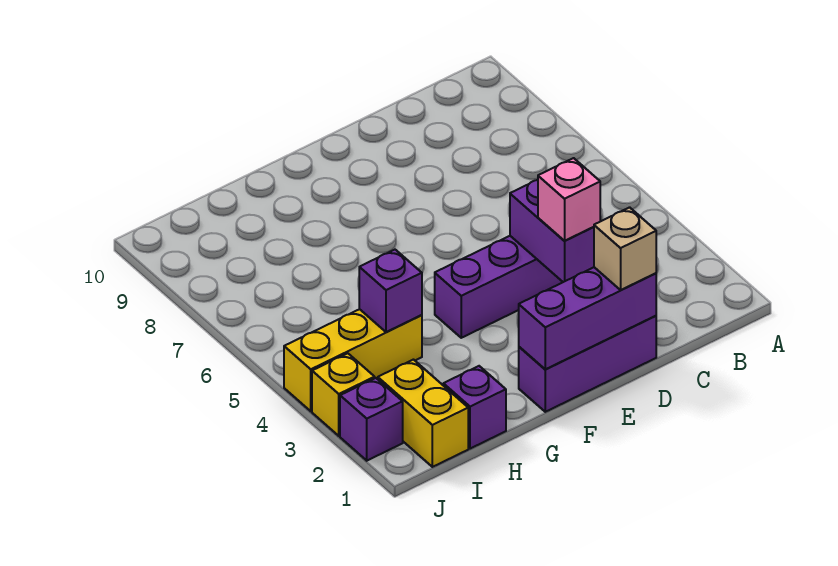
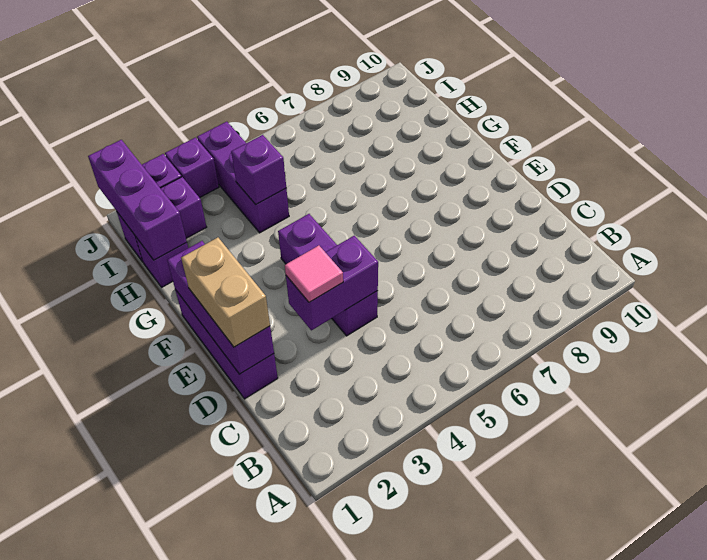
tan brick D1 level 3 -> tan brick D1:E1 level 3
pink brick D3 level 3 -> pink tile D3 level 3
none -> purple brick H1:J1 level 2
yellow brick H4:J4 level 1 -> purple brick H4:J4 level 1
yellow brick I1:I2 level 1 -> purple brick I1:I2 level 1
yellow brick J3 level 1 -> purple brick J3 level 1

